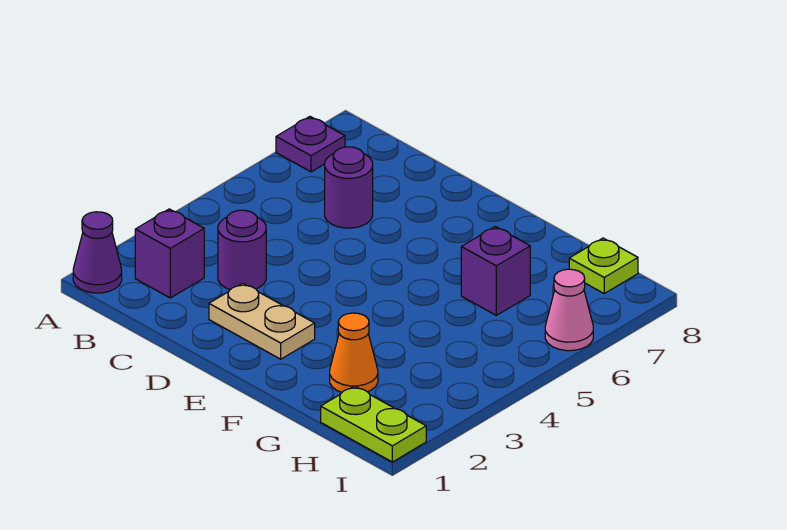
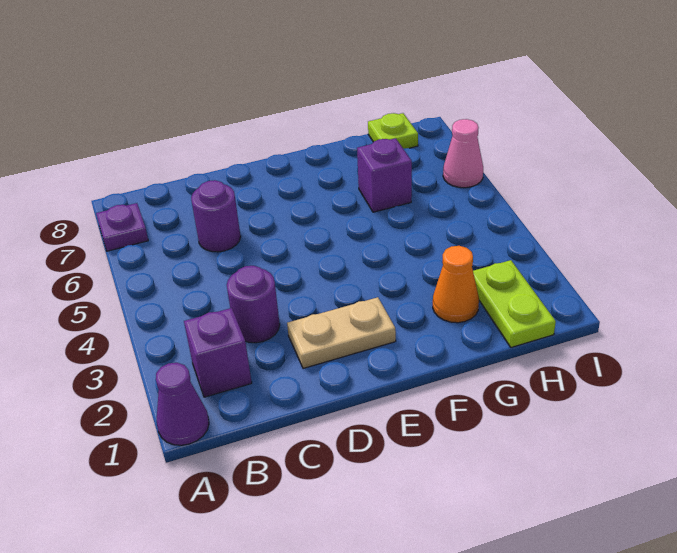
lime plate H1:I1 level 1 -> lime plate H1:H2 level 1

